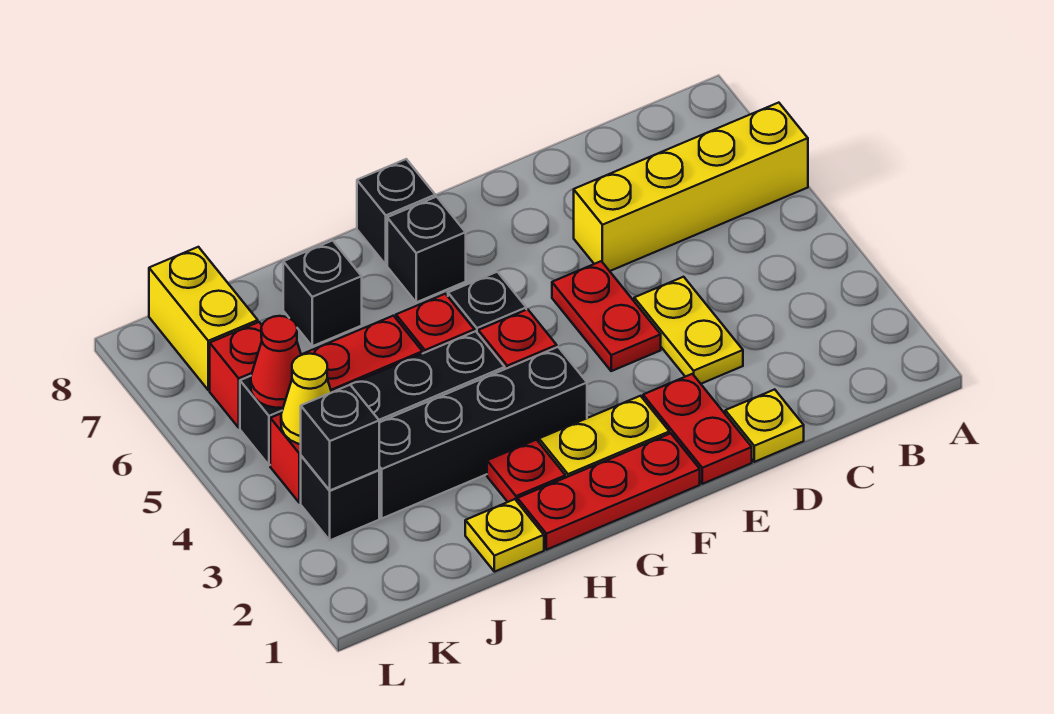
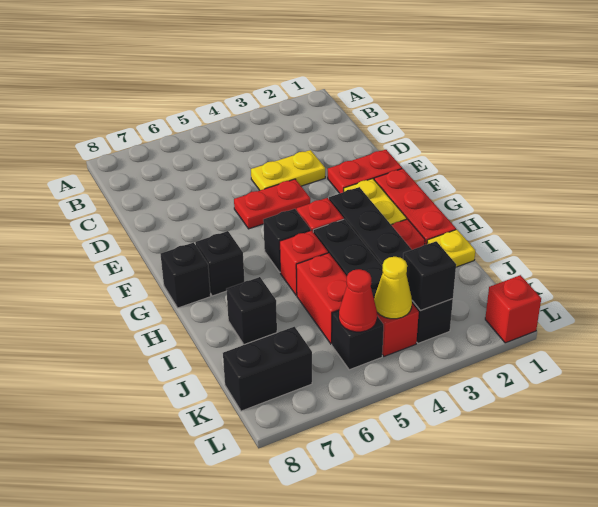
yellow brick A6:D6 level 1 -> none
yellow plate D1 level 1 -> none
red brick K6 level 1 -> red brick L1 level 1
yellow brick K7:K8 level 1 -> black brick K7:K8 level 1

